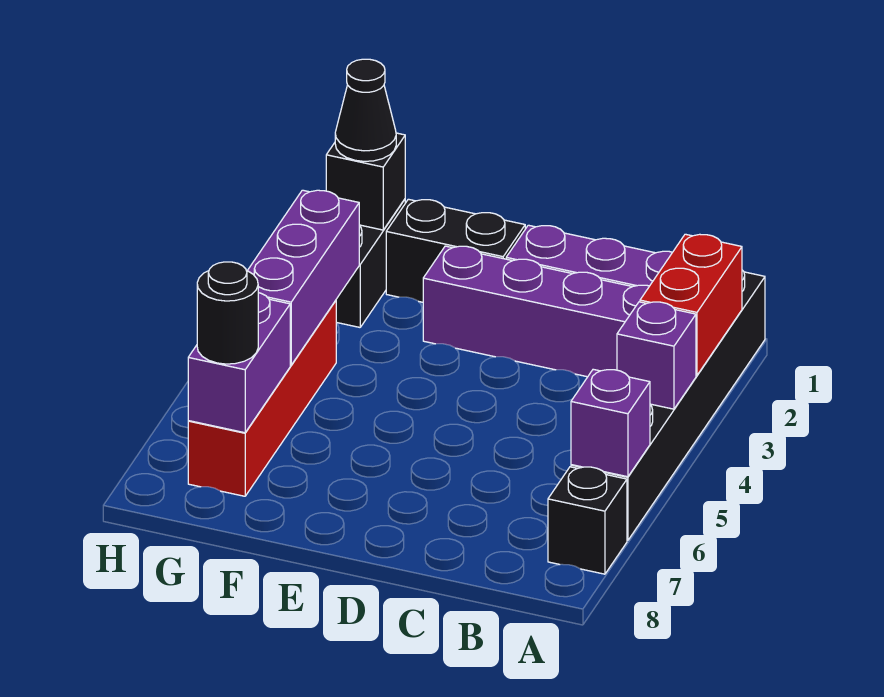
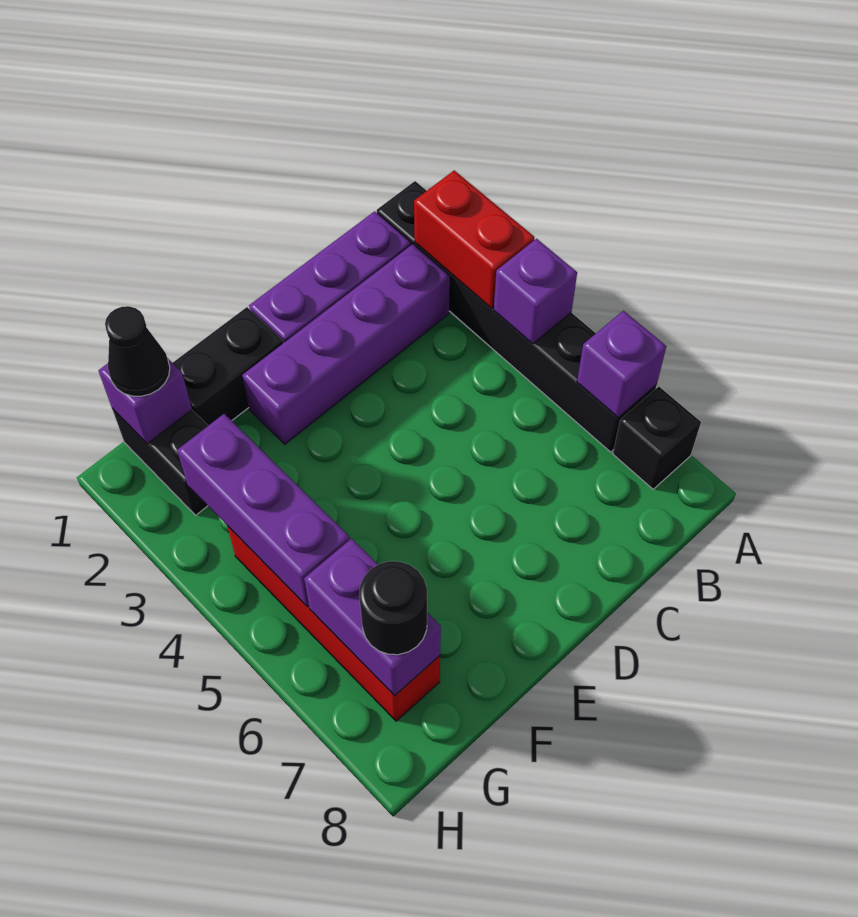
black brick G1 level 2 -> purple brick G1 level 2

